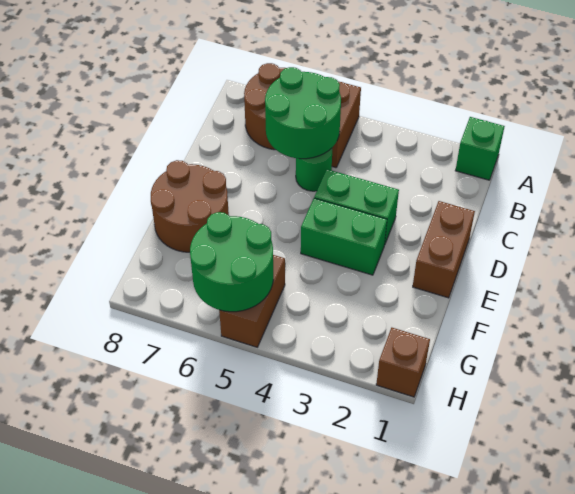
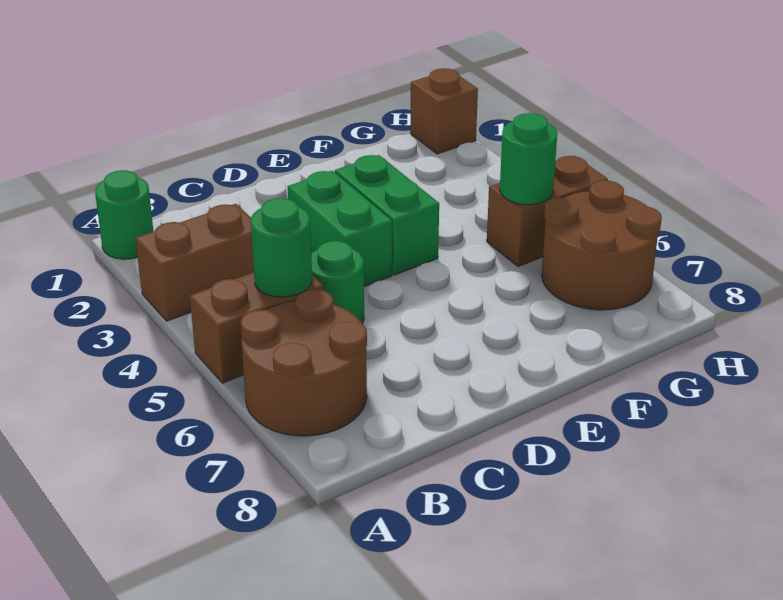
green brick A1 level 1 -> green round brick A1 level 1
green round brick B5:C6 level 2 -> green round brick B5 level 2
brown brick D1:E1 level 1 -> brown brick A3:B3 level 1
brown round brick E7:F8 level 1 -> brown round brick G6:H7 level 1
green round brick G5:H6 level 2 -> green round brick G5 level 2

